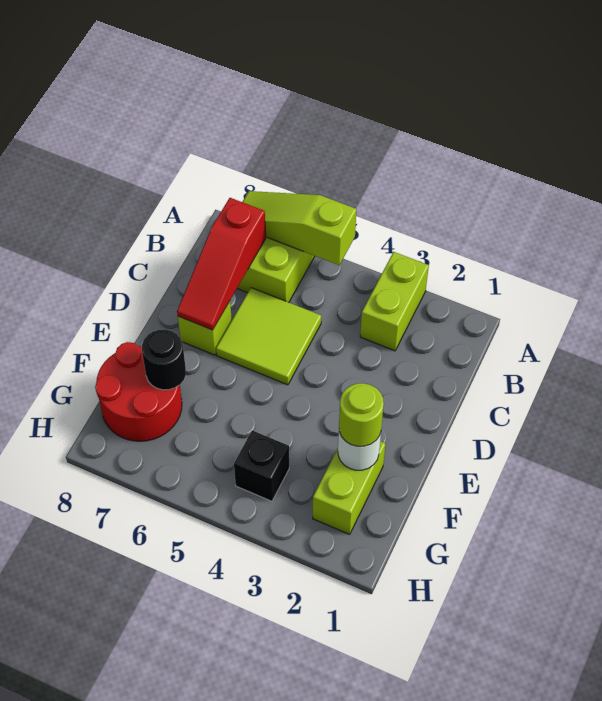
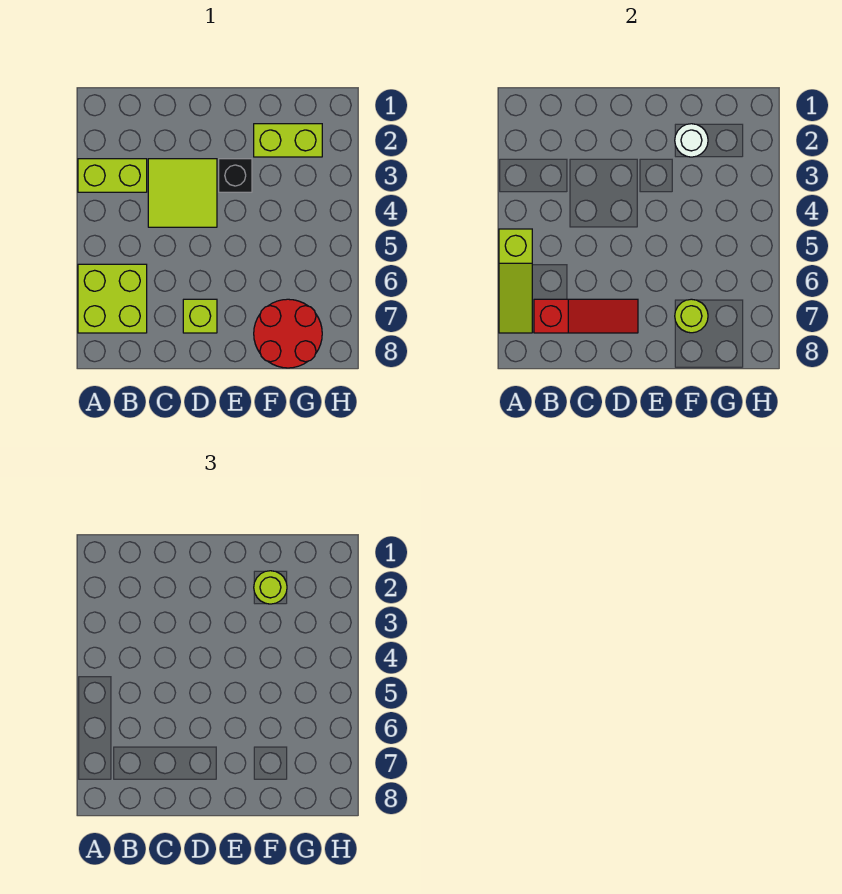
lime tile C5:D6 level 1 -> lime tile C3:D4 level 1
black round brick F7 level 2 -> lime round brick F7 level 2
black brick G4 level 1 -> black brick E3 level 1

